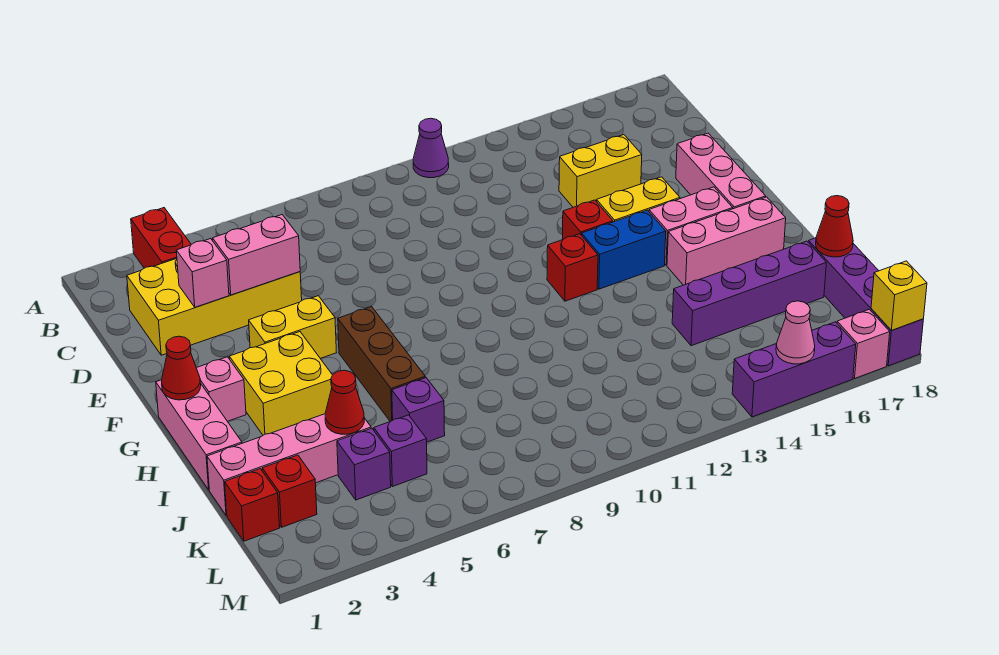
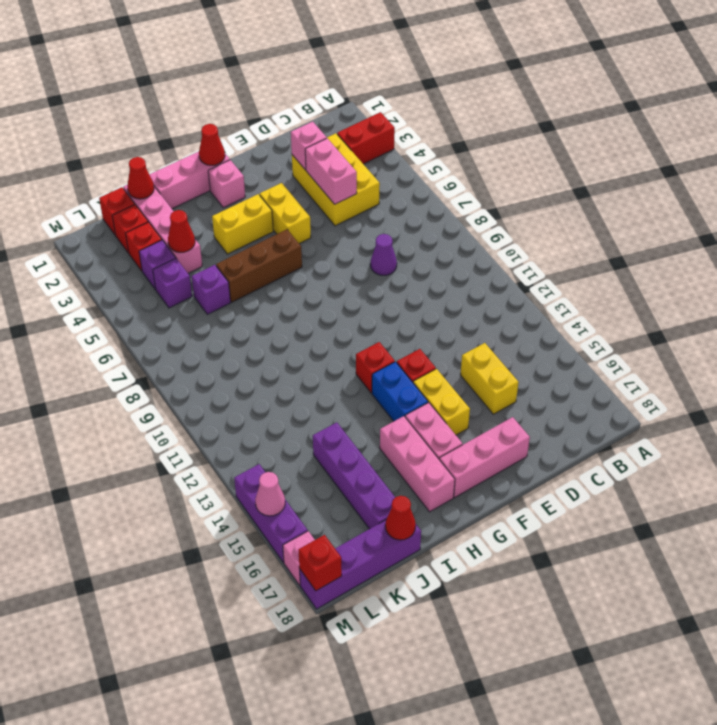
purple cone A11 level 1 -> purple cone D8 level 1
yellow brick C2:D5 level 1 -> yellow brick C3:D5 level 1
yellow brick G3:H4 level 1 -> yellow brick G4:H4 level 1
none -> red cone J1 level 2
none -> red brick K3 level 1
yellow brick M18 level 2 -> red brick M18 level 2

